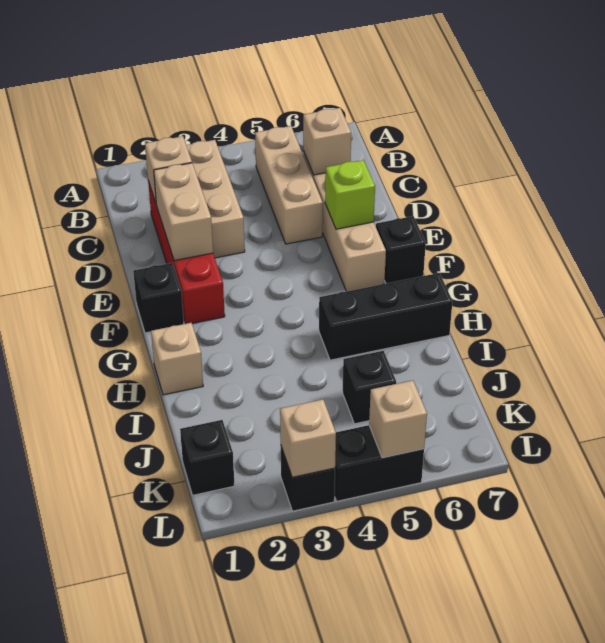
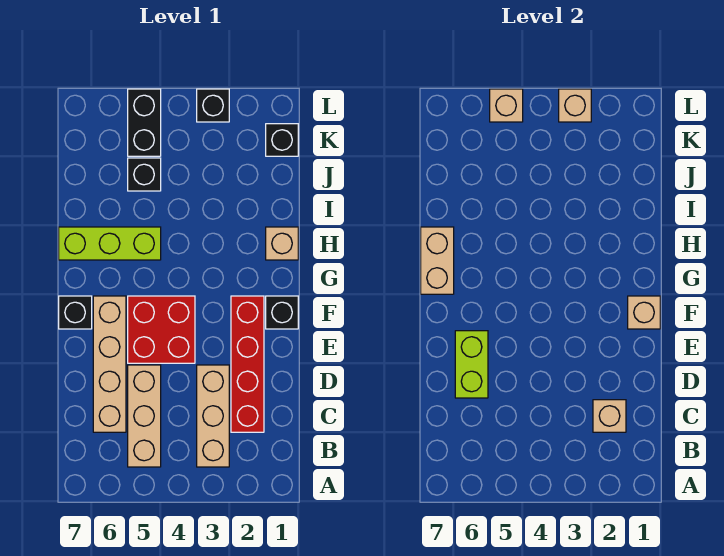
tan brick C6 level 2 -> tan brick F1 level 2
tan brick D2:E2 level 2 -> tan brick G7:H7 level 2
none -> red brick E4:F5 level 1
lime brick E6 level 2 -> lime brick D6:E6 level 2
black brick H5:H7 level 1 -> lime brick H5:H7 level 1
black brick L4:L5 level 1 -> black brick K5:L5 level 1

